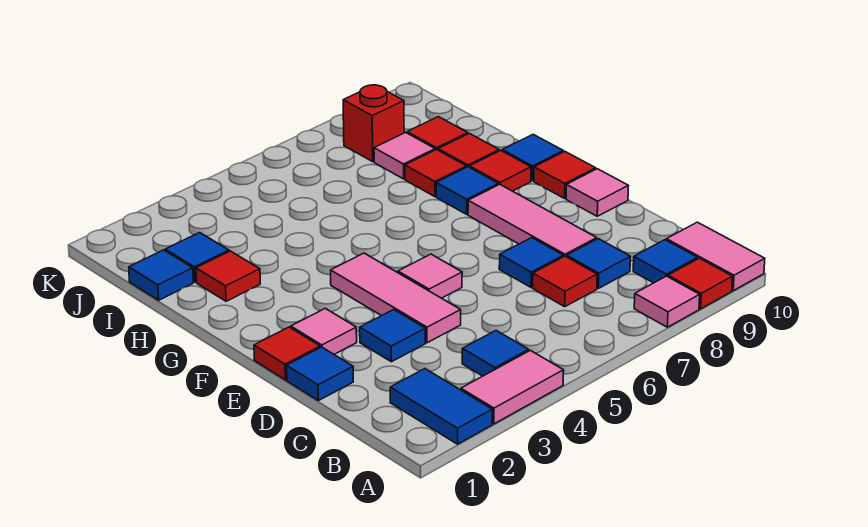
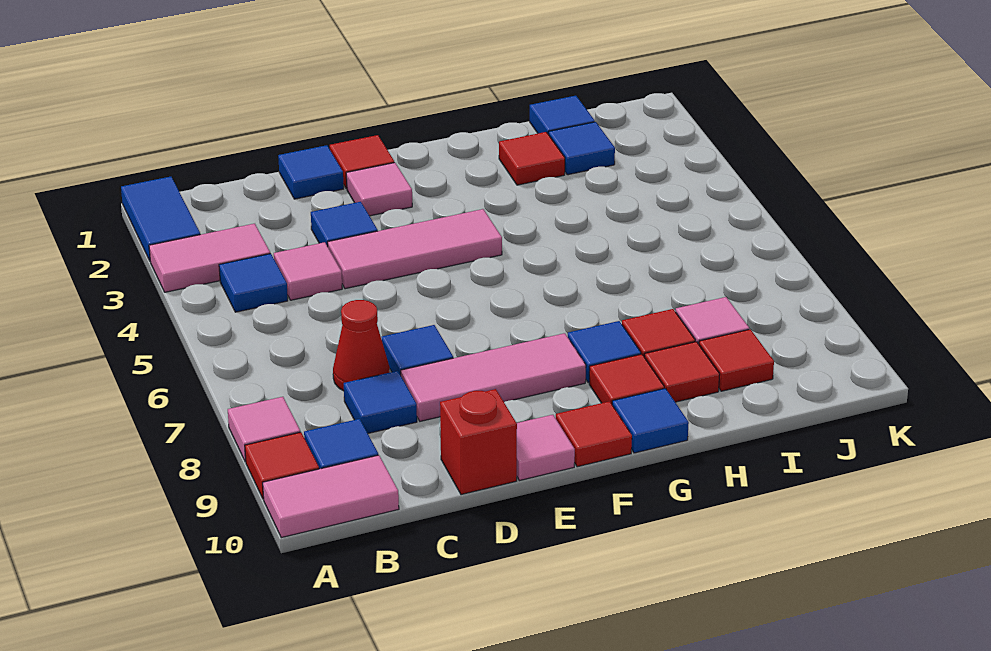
blue tile A2:B2 level 1 -> blue tile A1:A2 level 1
pink tile A3:A4 level 1 -> pink tile A3:B3 level 1
red tile C7 level 1 -> red cone C7 level 1
pink tile E5 level 1 -> pink tile C4 level 1
red brick J8 level 1 -> red brick D10 level 1

